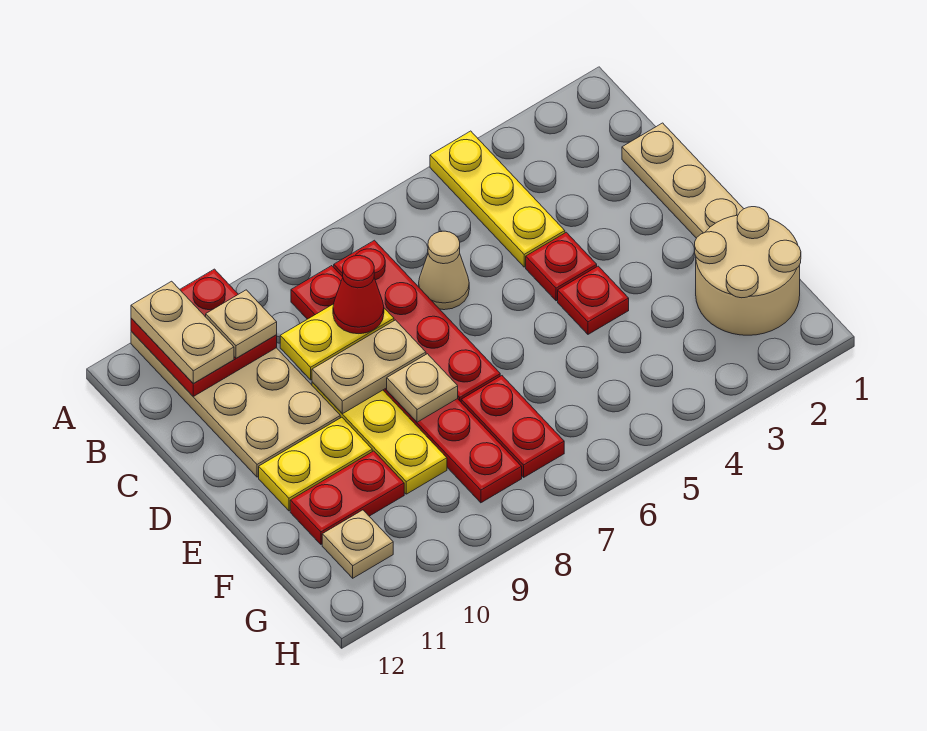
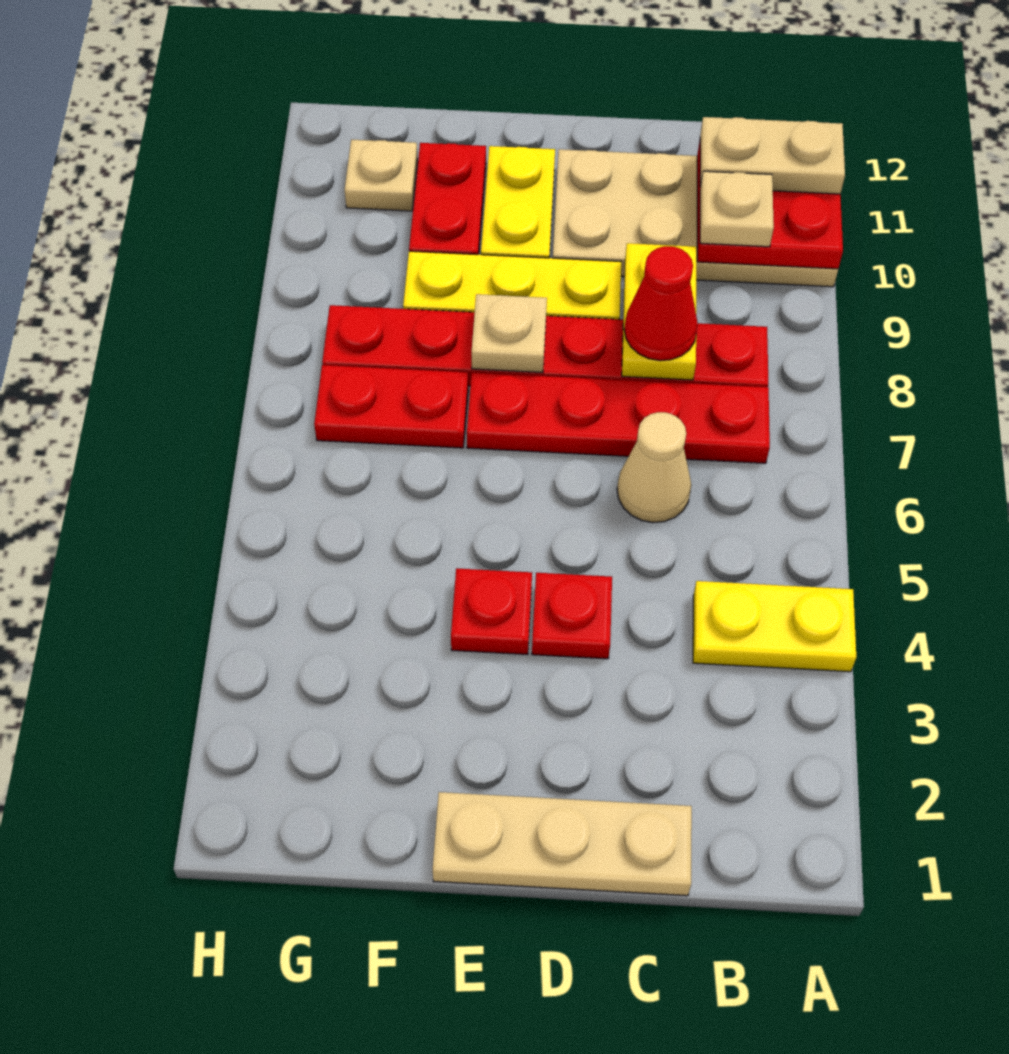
yellow plate A4:C4 level 1 -> yellow plate A4:B4 level 1
tan plate D8:D9 level 2 -> none
tan round brick F1:G2 level 1 -> none

